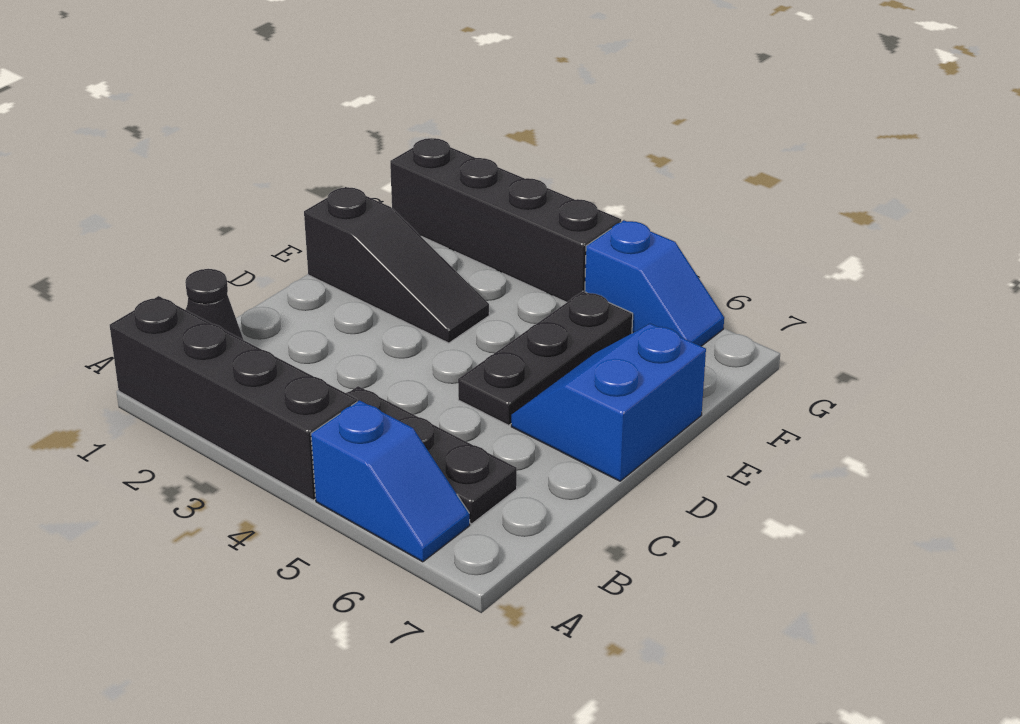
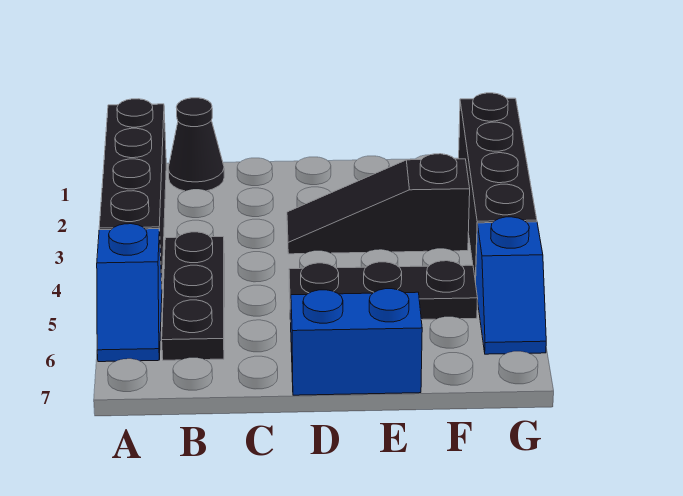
black slope E1:E3 level 1 top 1 -> black slope D3:F3 level 1 top F

